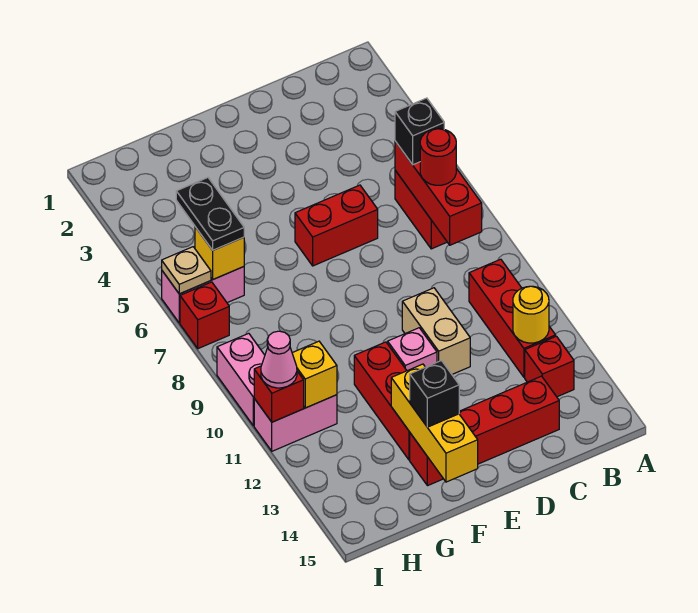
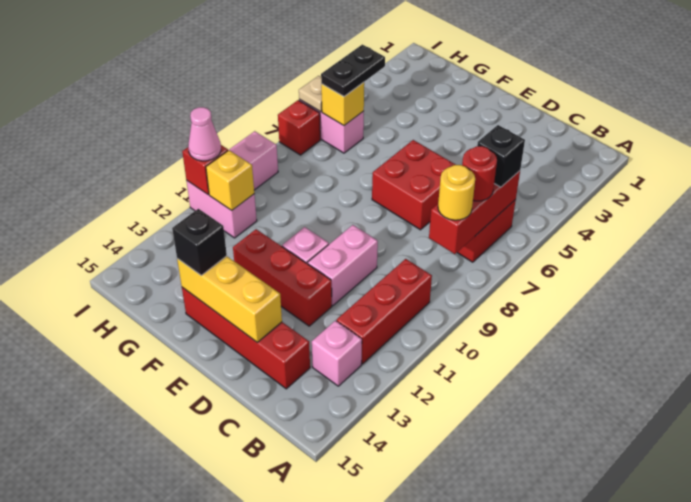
yellow round brick B12 level 2 -> yellow round brick B8 level 3
red brick B13 level 1 -> pink brick B13 level 1
red brick D6:E6 level 1 -> red brick D6:E7 level 1
tan brick D10:D11 level 1 -> pink brick D10:D11 level 1
red brick F11:F13 level 1 -> red brick D12:F12 level 1
yellow brick F13:F15 level 2 -> yellow brick D14:F14 level 2

